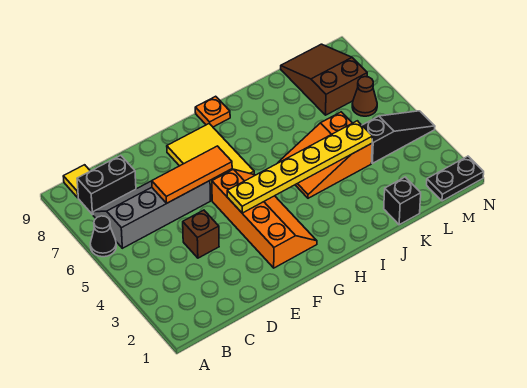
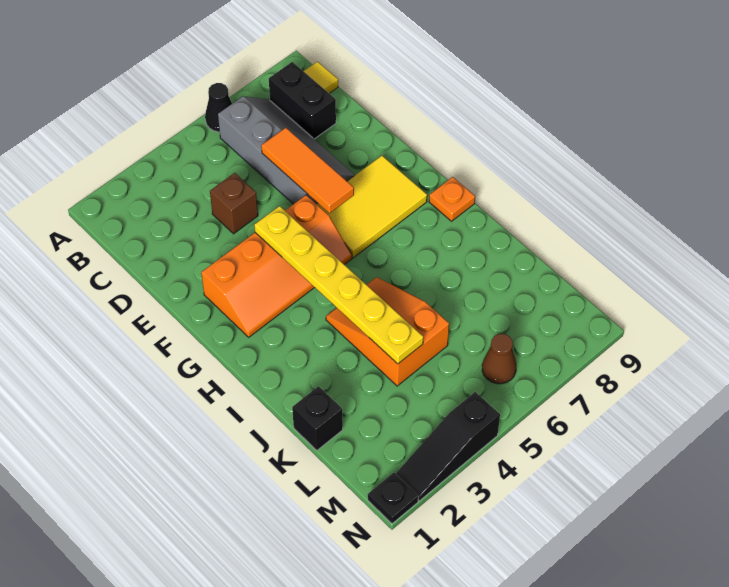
black slope L4:N4 level 1 top L -> black slope N2:N4 level 1 top 4
brown slope L7:M9 level 1 top 7 -> none
black plate M1:N1 level 1 -> black plate N1 level 1

